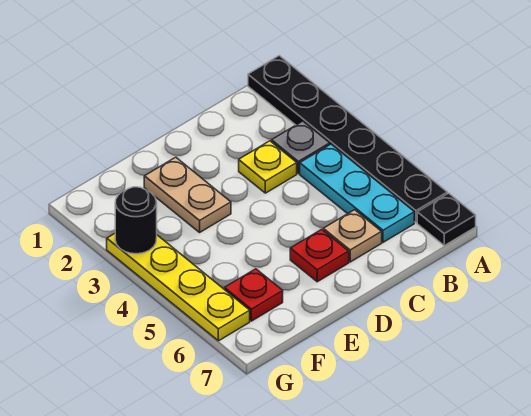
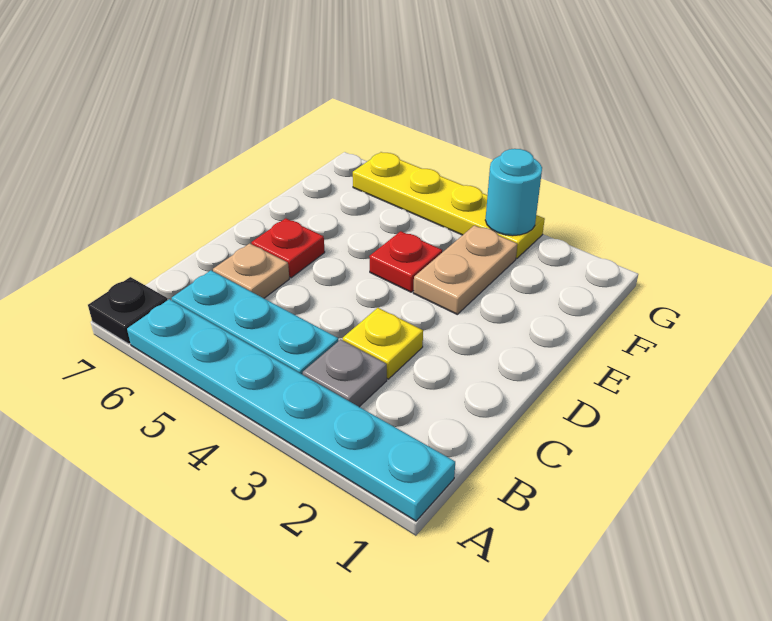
black plate A1:A6 level 1 -> cyan plate A1:A6 level 1
tan plate E2:E3 level 1 -> tan plate E3:F3 level 1
red plate F6 level 1 -> red plate E4 level 1
black round brick G3 level 2 -> cyan round brick G3 level 2

